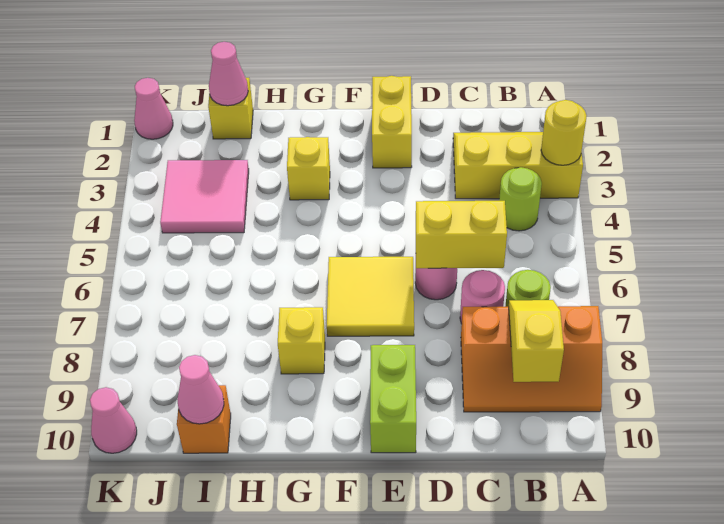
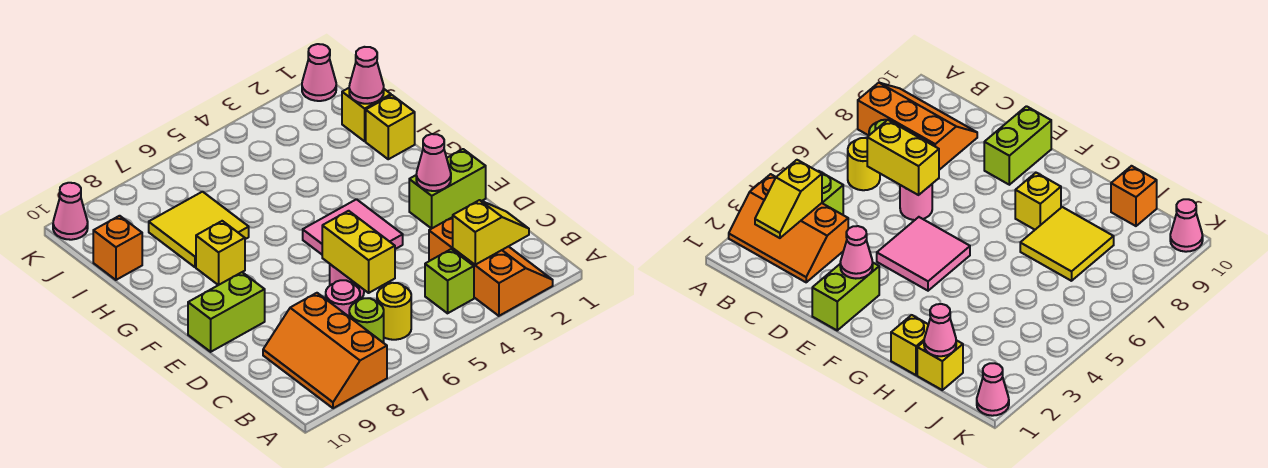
yellow slope A2:C3 level 1 top 3 -> orange slope A2:C3 level 1 top 3
yellow round brick A3 level 2 -> yellow round brick B6 level 1
lime round brick B4 level 1 -> lime brick B4 level 1
yellow slope B8:B9 level 2 top 9 -> yellow slope B2:B3 level 2 top 3
yellow brick E1:E2 level 1 -> lime brick E1:E2 level 1
yellow tile E6:F7 level 1 -> yellow tile H7:I8 level 1
yellow brick G3 level 1 -> yellow brick H1 level 1
pink tile I3:J4 level 1 -> pink tile E4:F5 level 1
pink cone I10 level 2 -> pink cone E2 level 2

